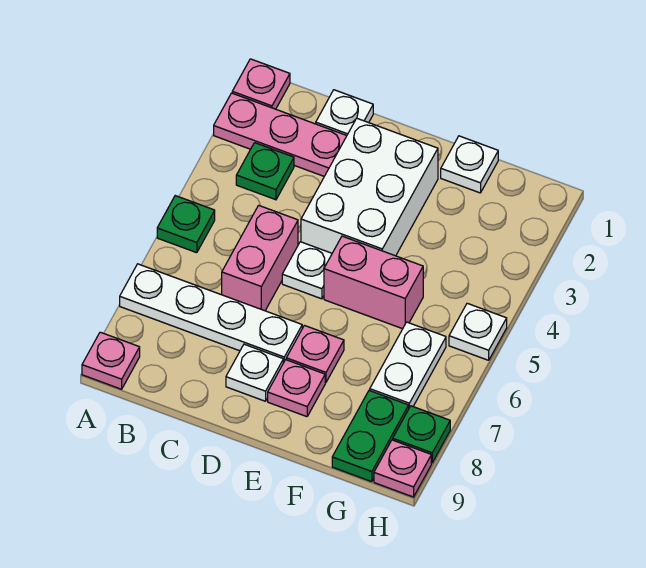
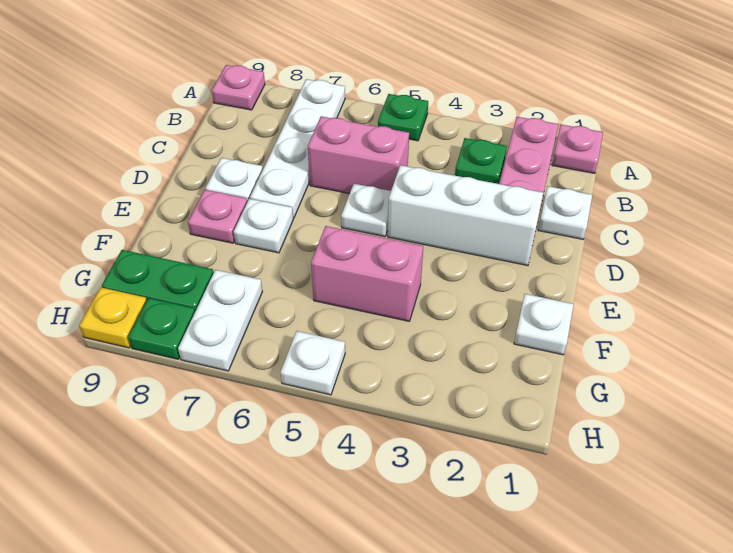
white brick D2:E4 level 1 -> white brick D2:D4 level 1
pink brick E5:F5 level 1 -> pink brick F4:F5 level 1
pink plate E7 level 1 -> white plate E7 level 1
white plate G6:G7 level 1 -> white plate G7:H7 level 1
pink plate H9 level 1 -> yellow plate H9 level 1

